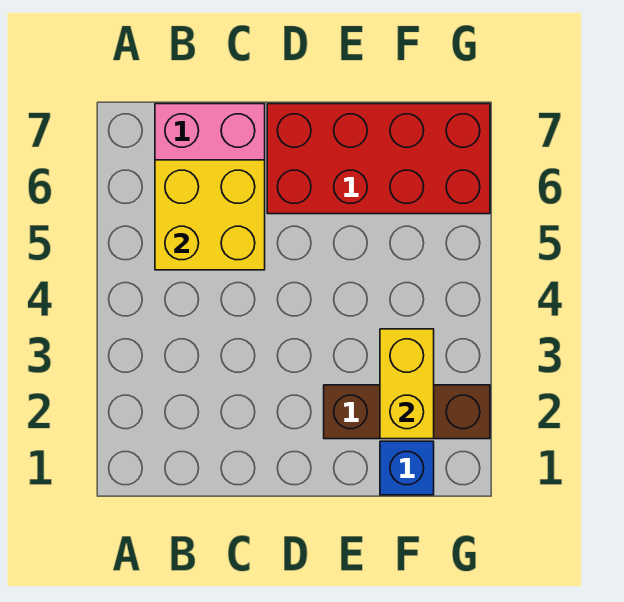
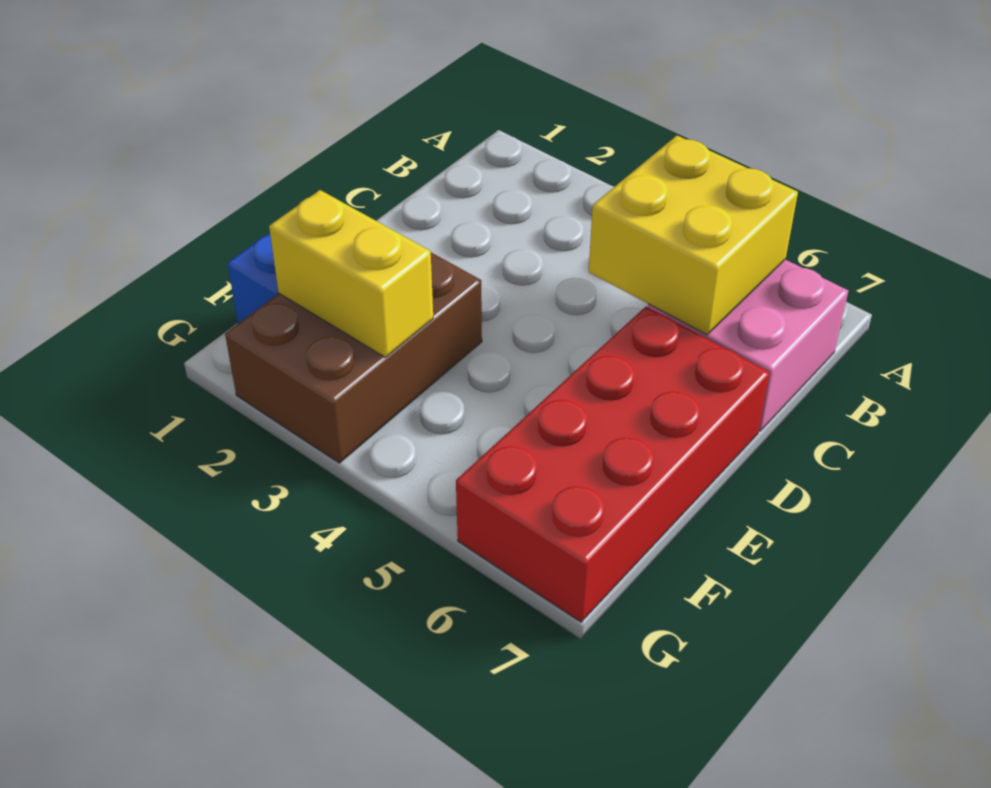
brown brick E2:G2 level 1 -> brown brick E2:G3 level 1

